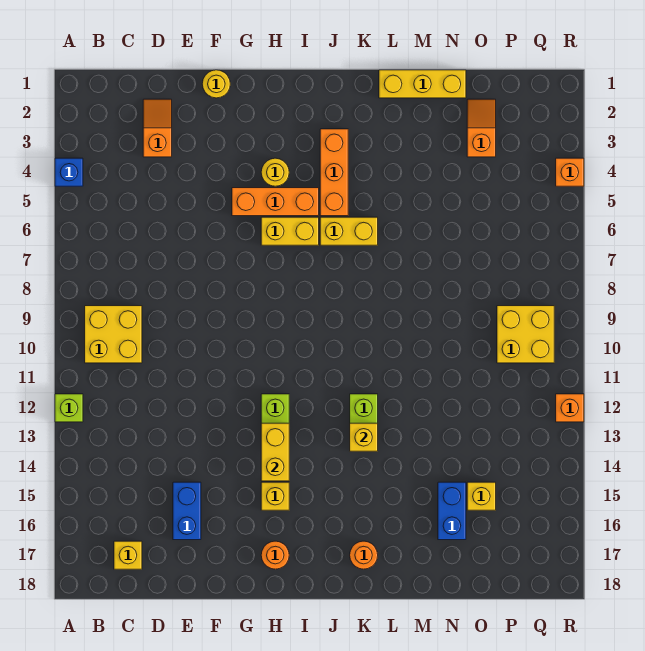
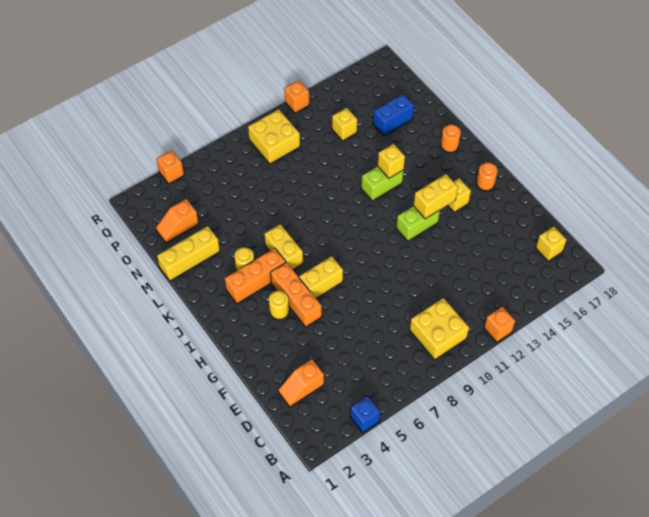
lime brick A12 level 1 -> orange brick A12 level 1
blue brick E15:E16 level 1 -> none
yellow round brick F1 level 1 -> yellow round brick K4 level 1
yellow brick H6:I6 level 1 -> yellow brick H6:H7 level 1
yellow brick L1:N1 level 1 -> yellow brick M1:M3 level 1
yellow brick O15 level 1 -> yellow brick O13 level 1

